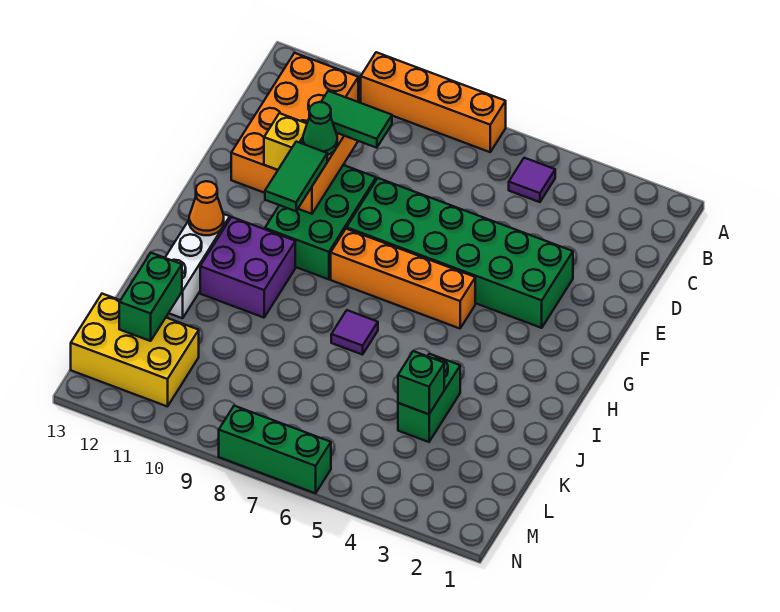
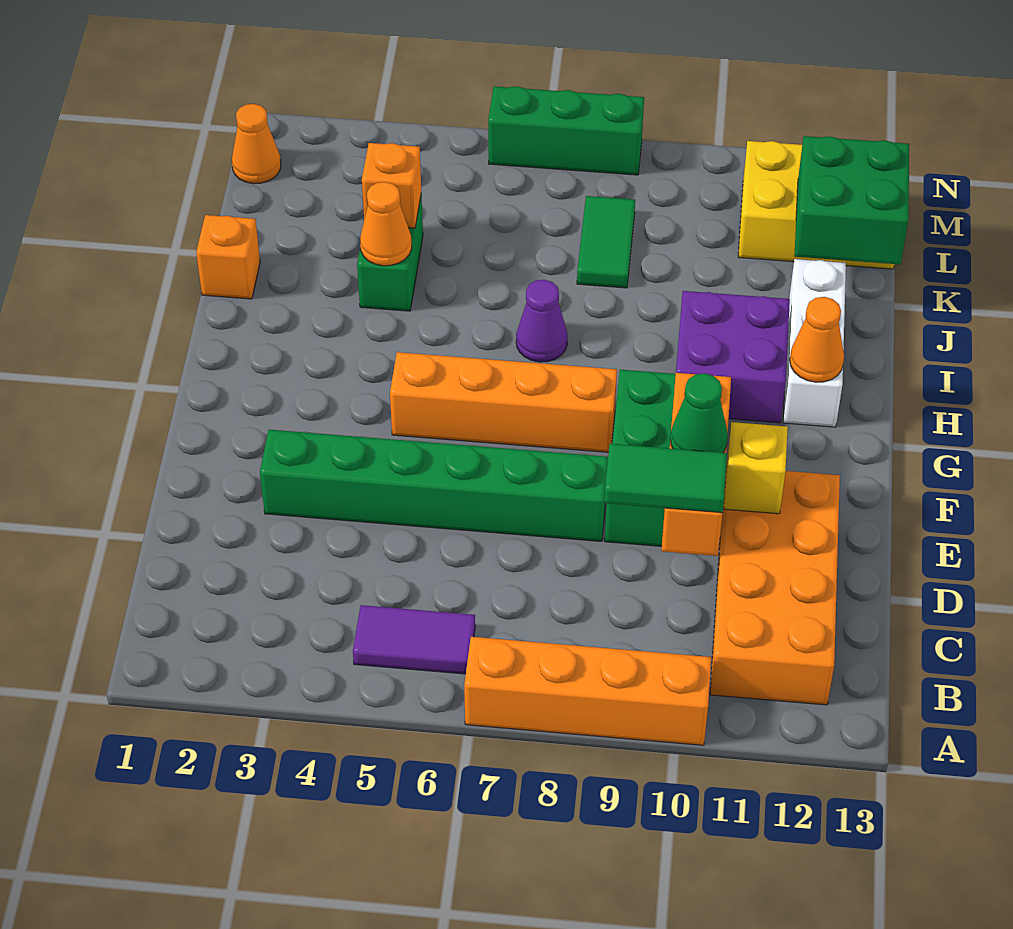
purple tile B5 level 1 -> purple tile B5:B6 level 1
green brick E3:F8 level 1 -> green brick E3:E8 level 1
green tile F10:G10 level 3 -> green tile K8:L8 level 1
purple tile I7 level 1 -> purple cone I7 level 1
none -> orange brick J1 level 1
none -> orange cone J4 level 2
green brick K4 level 2 -> orange brick K4 level 2
green brick K12:L12 level 2 -> green brick K12:L13 level 2
none -> orange cone M1 level 1

